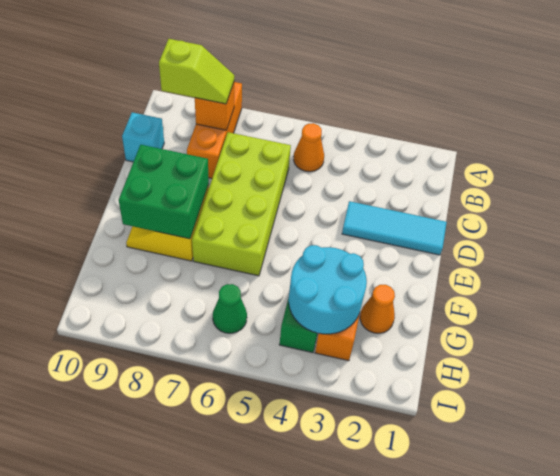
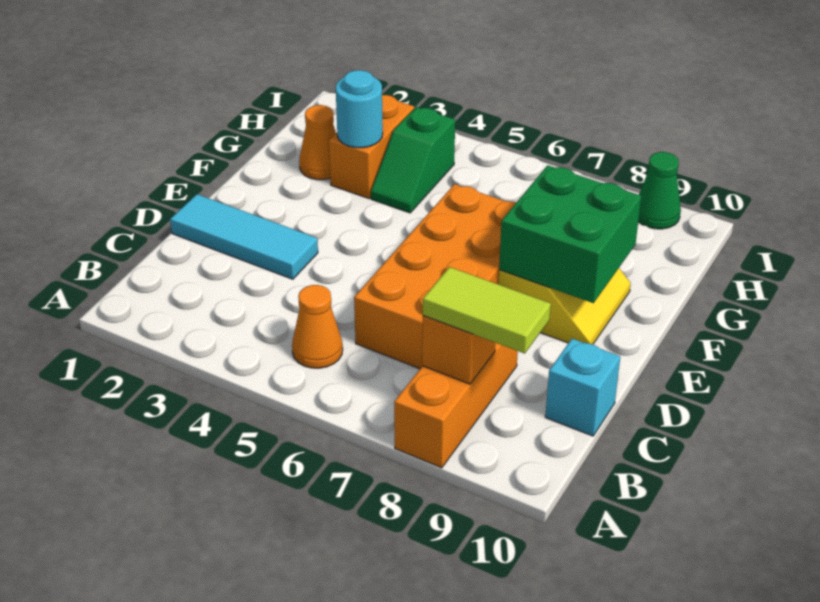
lime slope B8:B9 level 3 top 9 -> lime tile B8:B9 level 3
lime brick C6:F7 level 1 -> orange brick C6:F7 level 1
cyan round brick G3:H4 level 2 -> cyan round brick G3 level 2
green cone H6 level 1 -> green cone I9 level 1

